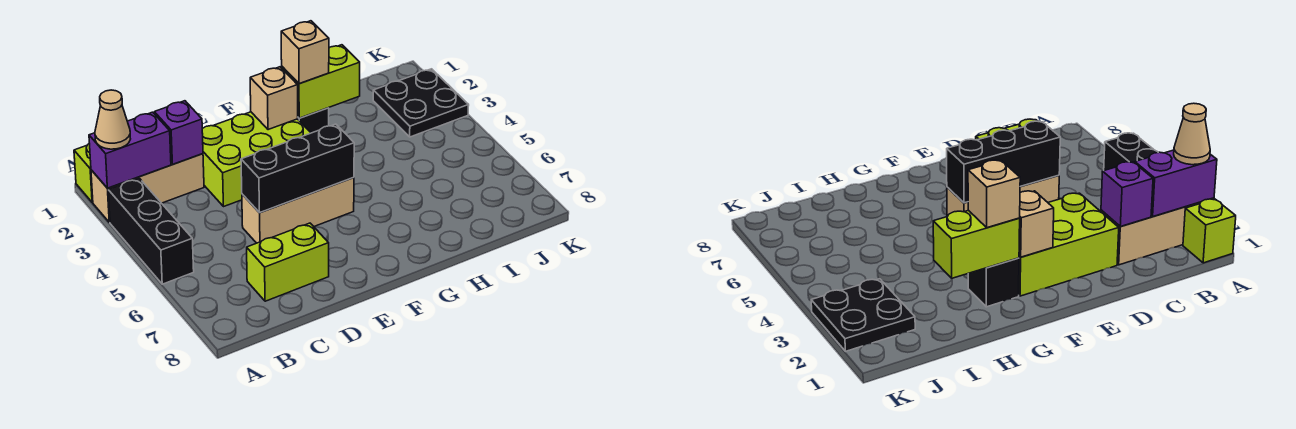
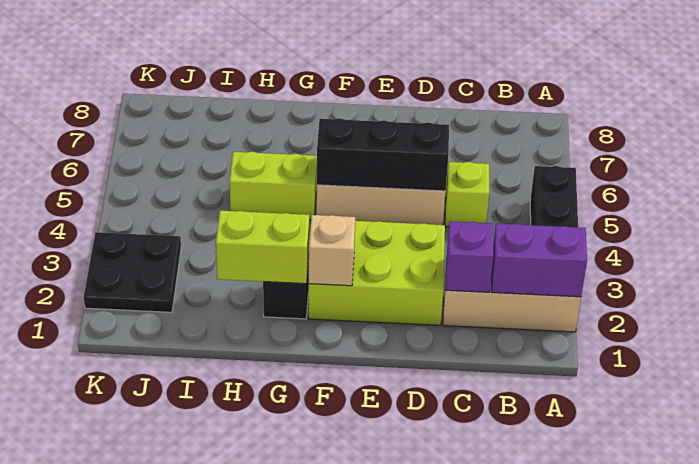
lime brick A1 level 1 -> lime brick C5 level 1
tan cone A2 level 3 -> none
lime brick C7:D7 level 1 -> lime brick G5:H5 level 1
tan brick G2 level 3 -> none

